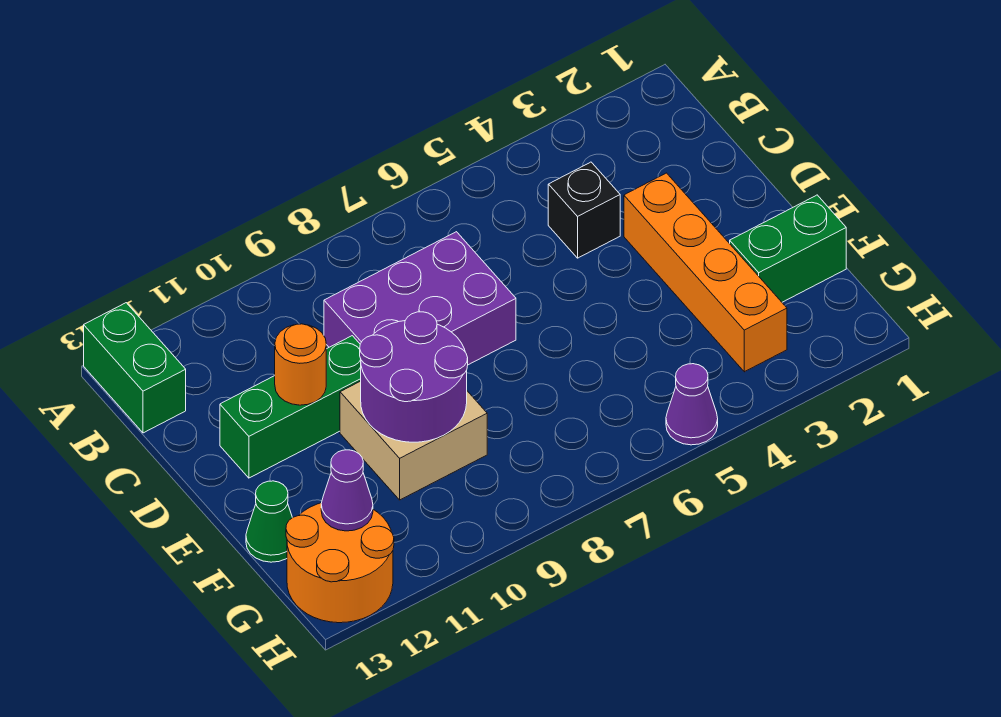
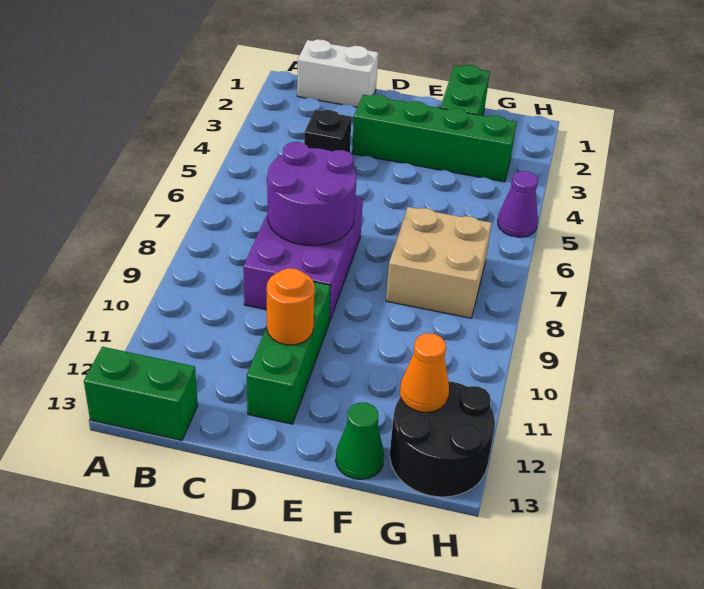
none -> white brick B1:C1 level 1
orange brick D3:G3 level 1 -> green brick D3:G3 level 1
tan brick E9:F10 level 1 -> tan brick F7:G8 level 1
purple round brick E9:F10 level 2 -> purple round brick C7:D8 level 2
orange round brick G12:H13 level 1 -> black round brick G12:H13 level 1
purple cone G12 level 2 -> orange cone G12 level 2

